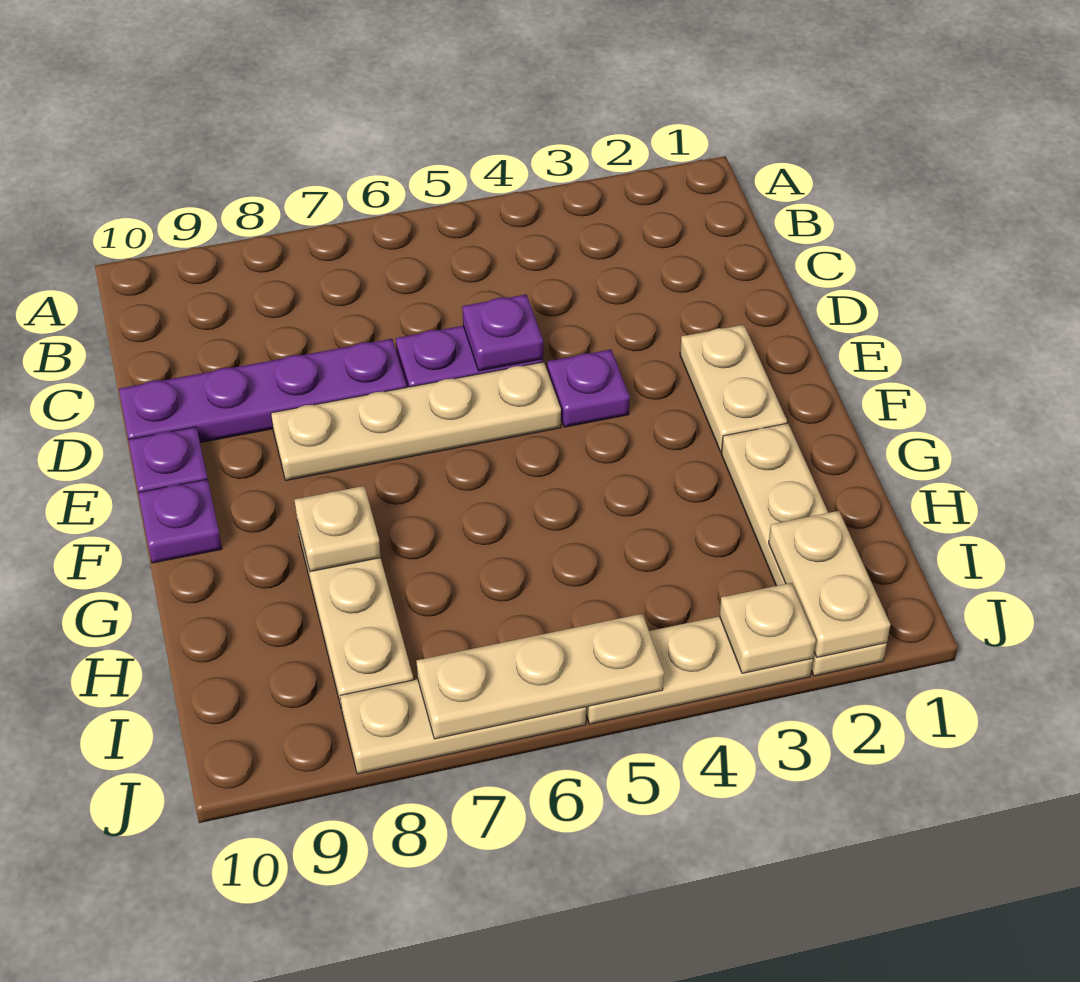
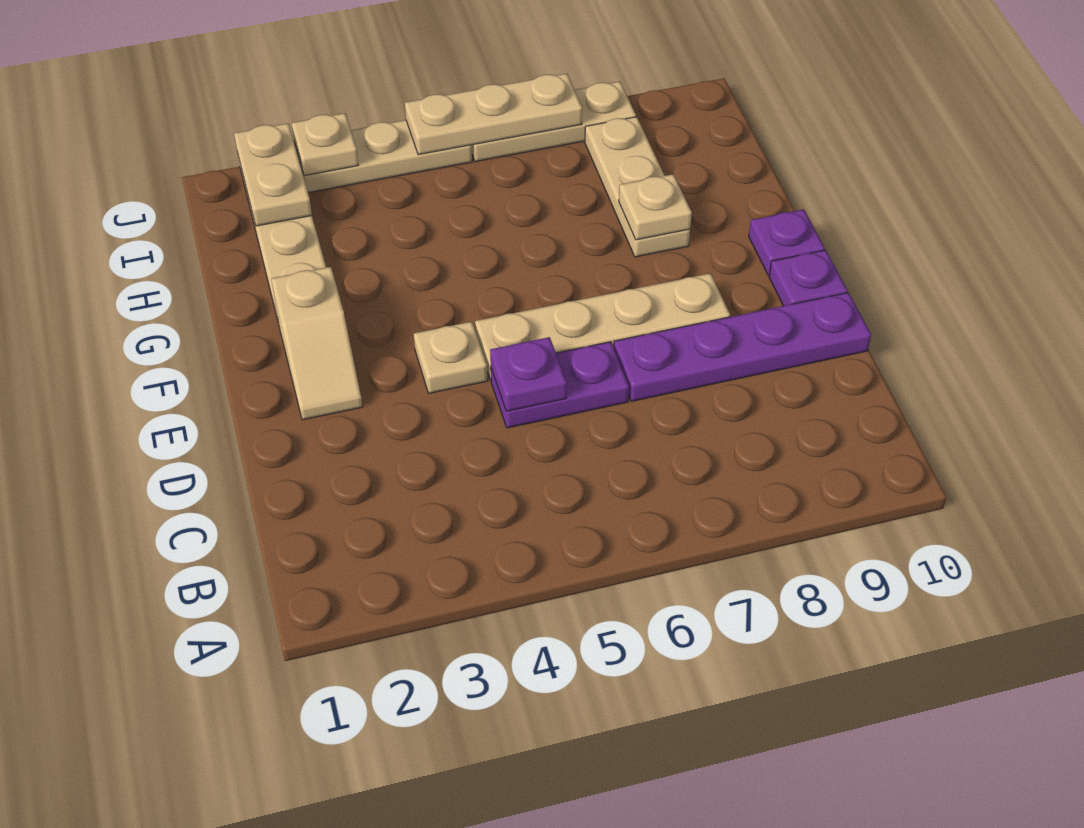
tan plate E2:F2 level 1 -> tan slope E2:F2 level 1 top F
purple plate E4 level 1 -> tan plate E4 level 1

